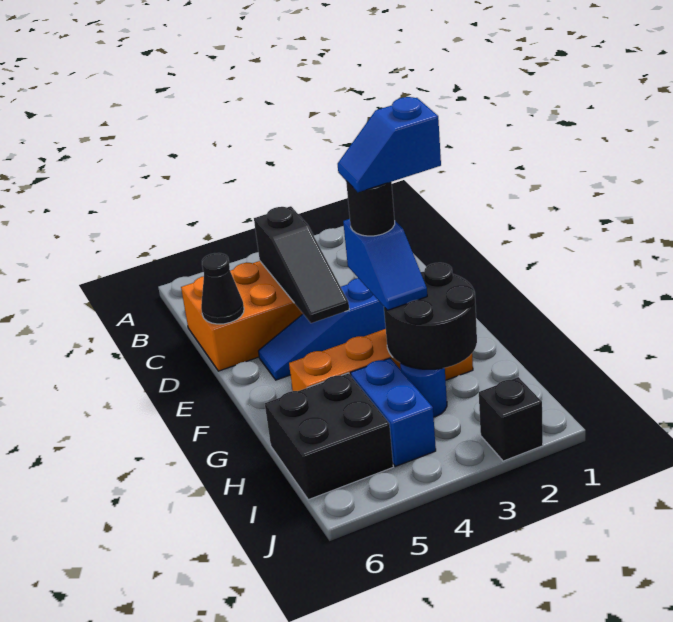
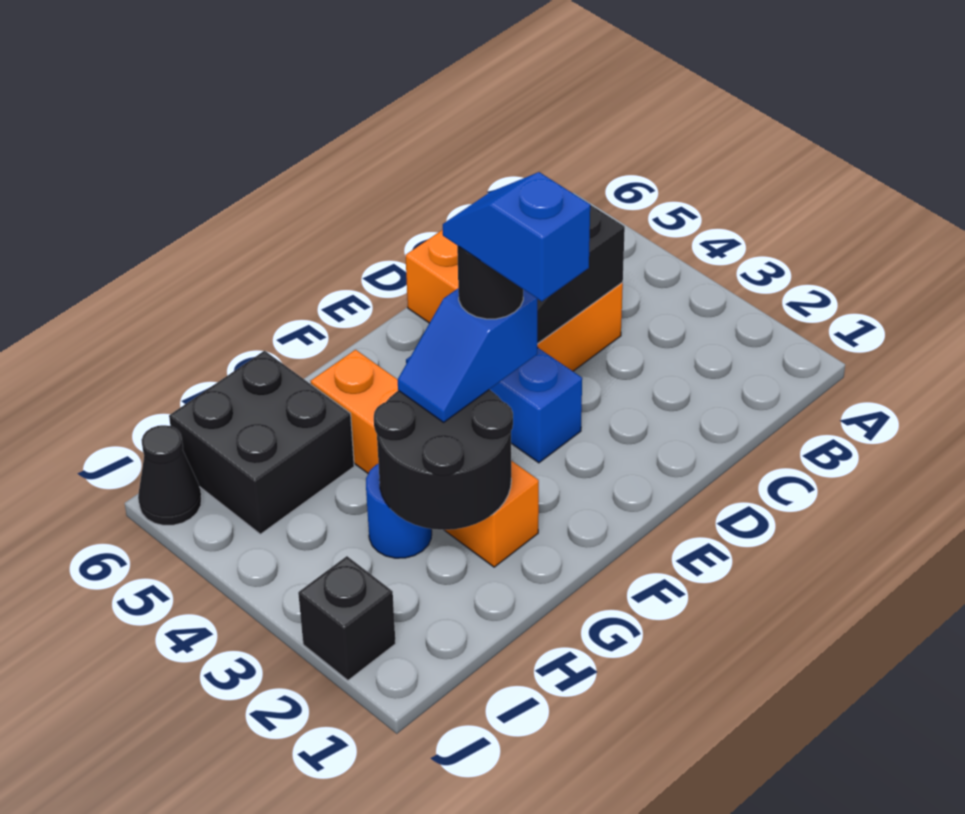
black cone D6 level 2 -> black cone J6 level 1
blue brick H4:I4 level 1 -> none

